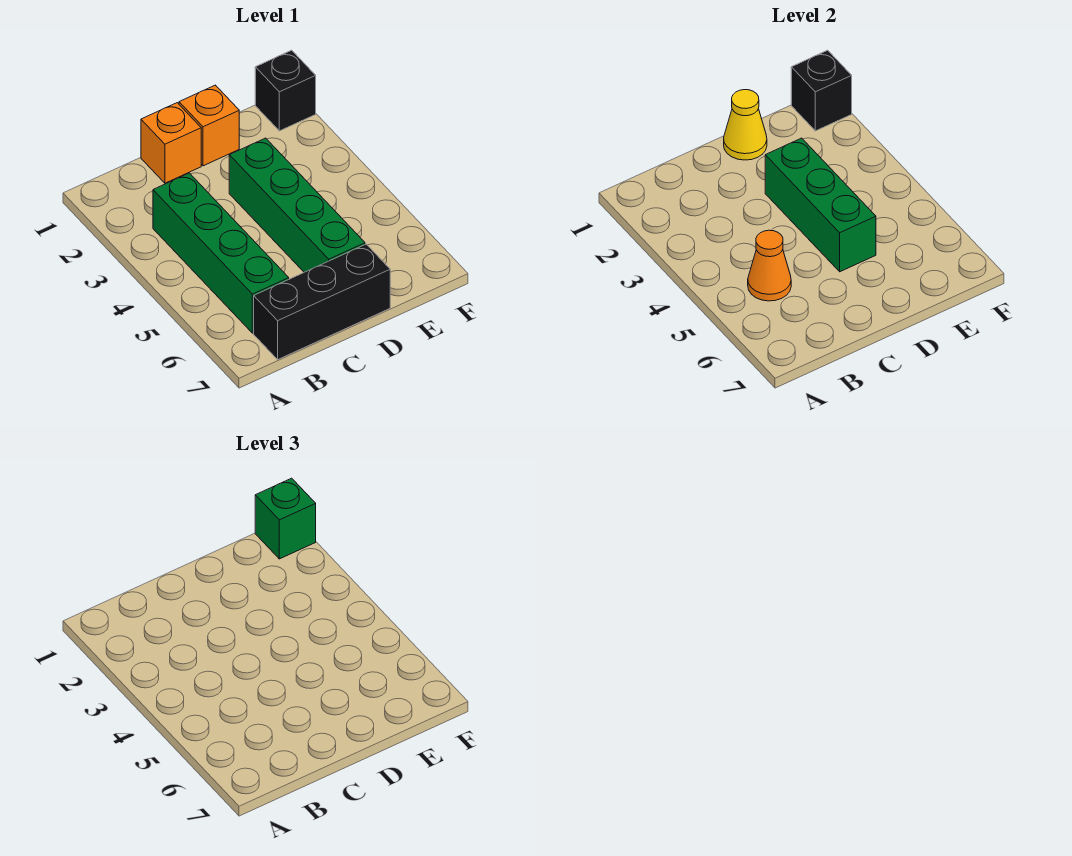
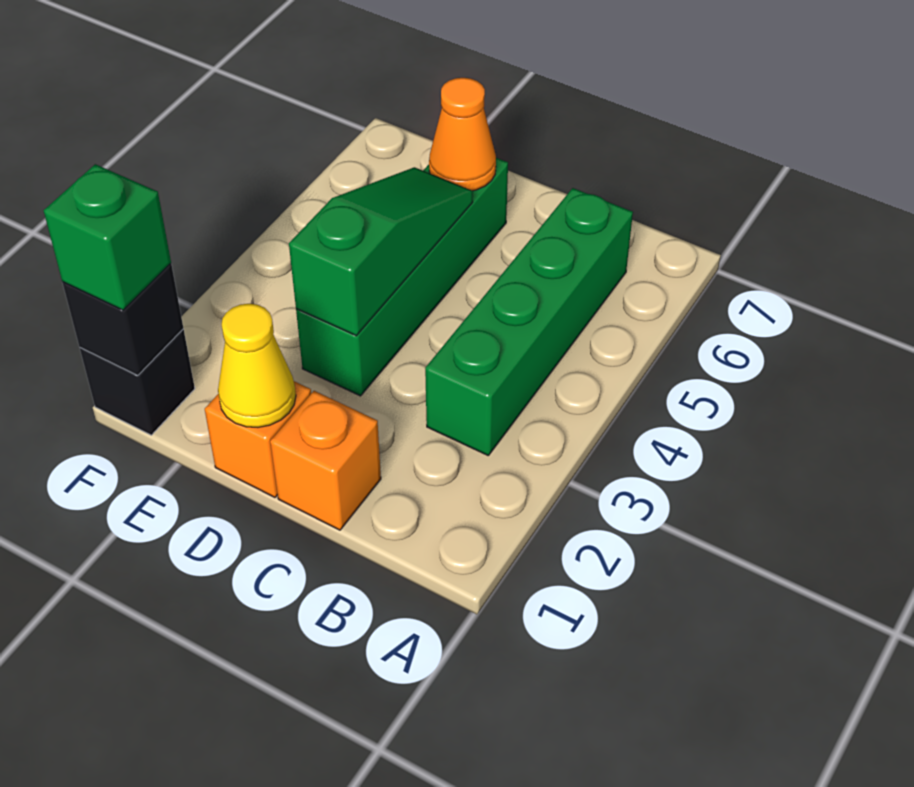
orange cone B5 level 2 -> orange cone D6 level 2
black brick B7:D7 level 1 -> none
green brick D3:D5 level 2 -> green slope D3:D5 level 2 top 3

